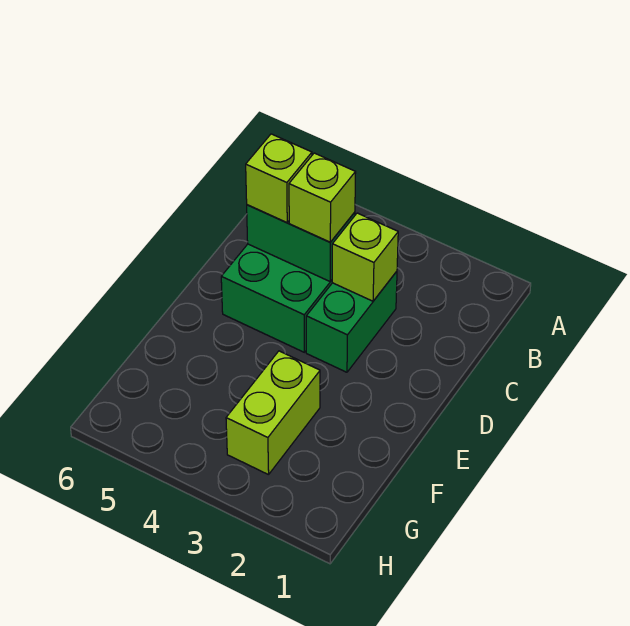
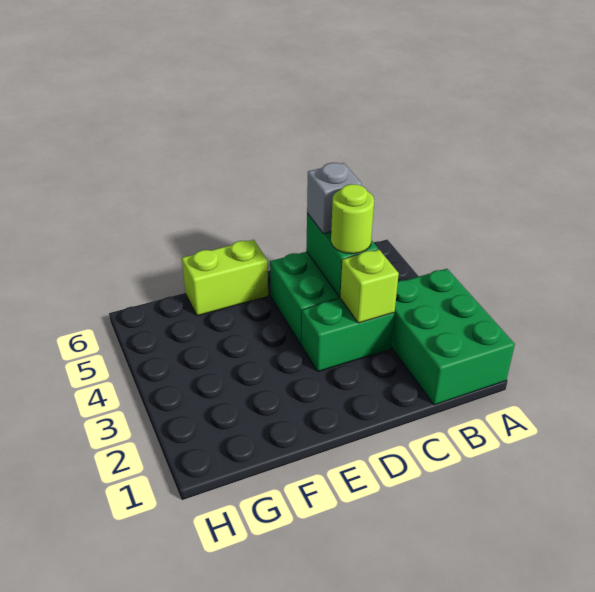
none -> green brick A1:B3 level 1
lime brick C4 level 3 -> lime round brick C4 level 3
lime brick C5 level 3 -> grey brick C5 level 3
lime brick F3:G3 level 1 -> lime brick E6:F6 level 1

